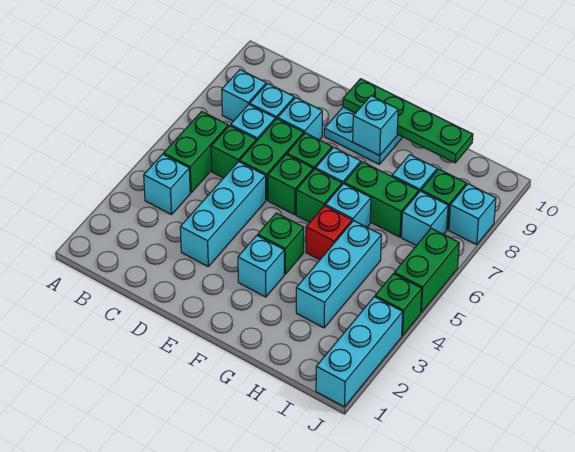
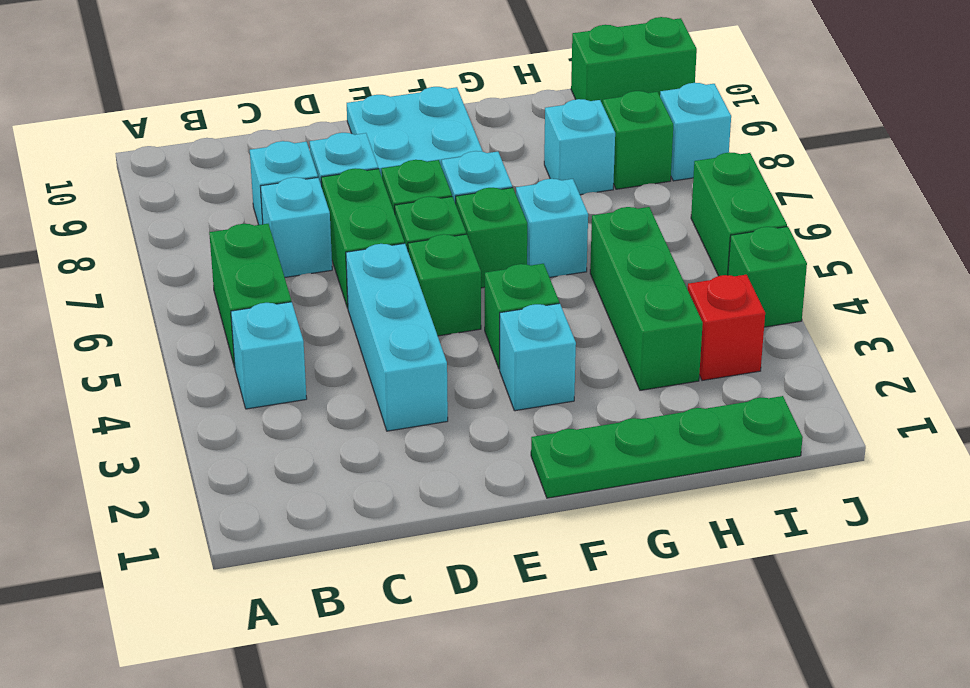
cyan brick B8 level 1 -> none
green brick C6 level 1 -> green brick E5 level 1
green plate E10:H10 level 2 -> green plate F1:I1 level 1
cyan brick F9 level 2 -> none
red brick G5 level 1 -> red brick I3 level 1
green brick G7:H7 level 1 -> green brick I10:J10 level 1
cyan brick H3:H5 level 1 -> green brick H3:H5 level 1
cyan brick I7 level 1 -> none
cyan brick J1:J3 level 1 -> none

